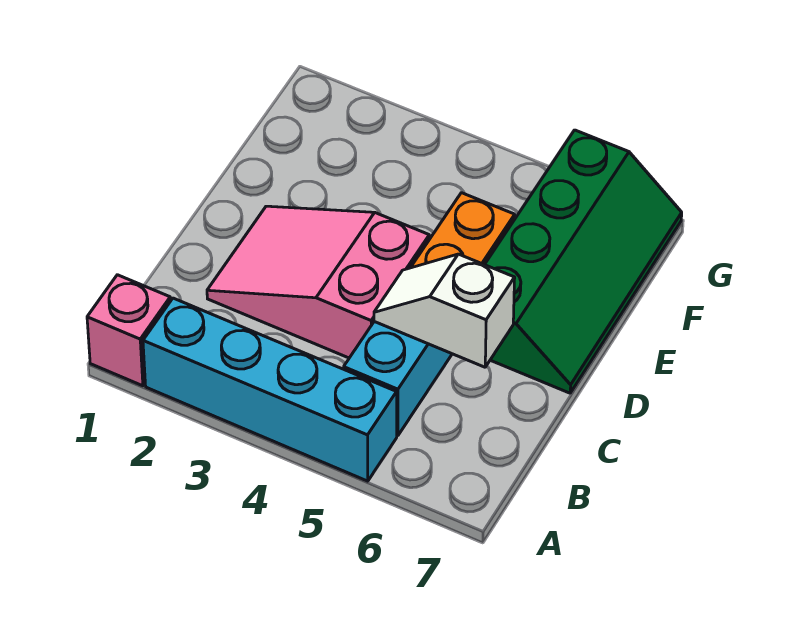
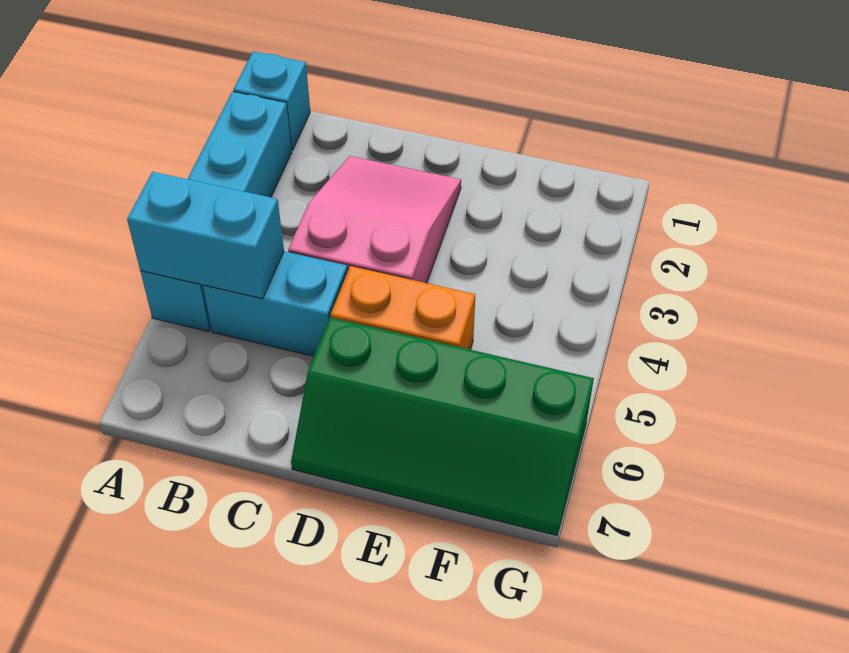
pink brick A1 level 1 -> cyan brick A1 level 1
none -> cyan brick A5:B5 level 2
white slope C5:C6 level 2 top 6 -> none

